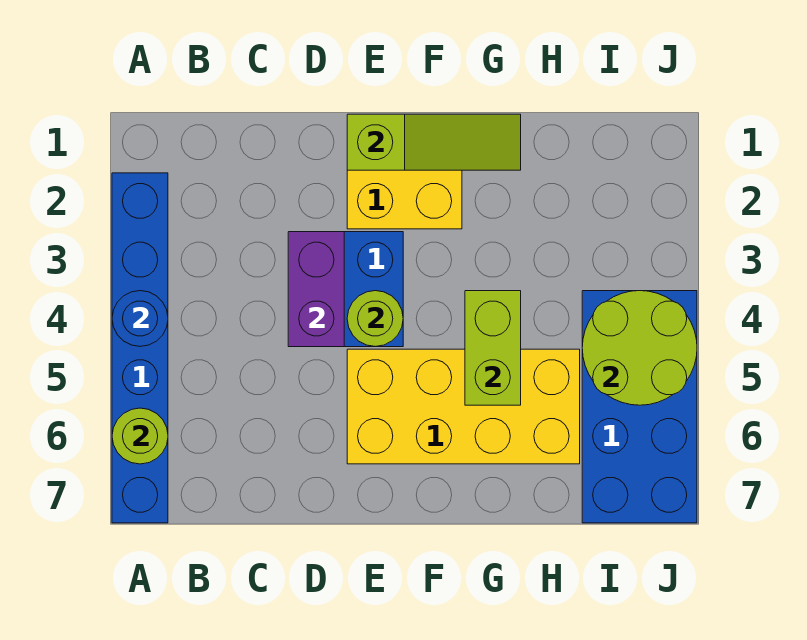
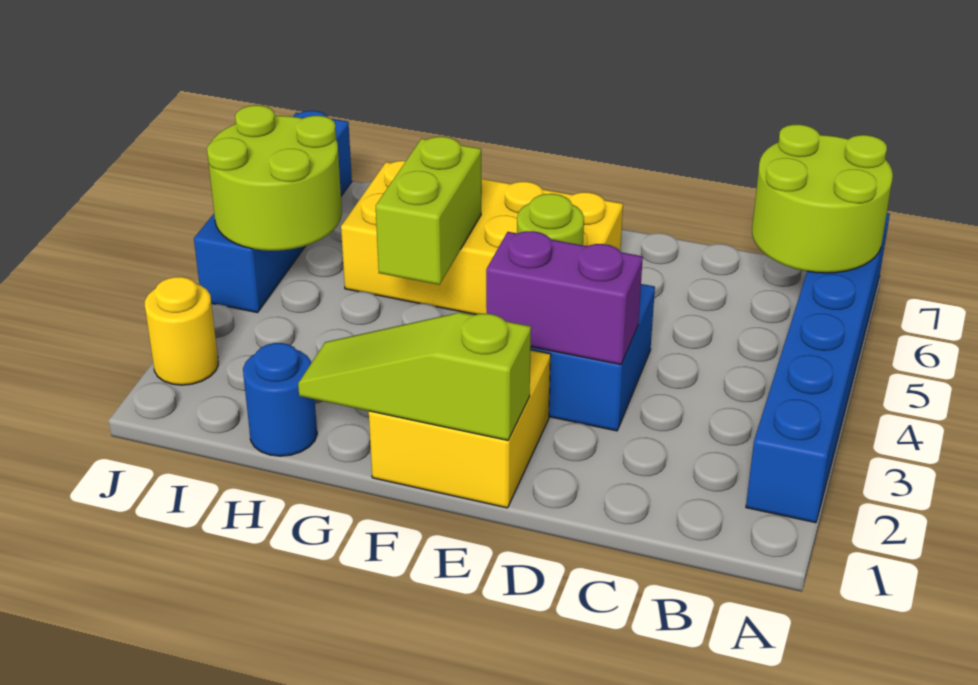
blue round brick A4 level 2 -> blue round brick H1 level 1
lime round brick A6 level 2 -> lime round brick A6:B7 level 2
purple brick D3:D4 level 2 -> purple brick D3:E3 level 2
blue brick I4:J7 level 1 -> blue brick J4:J7 level 1
none -> yellow round brick J2 level 1

